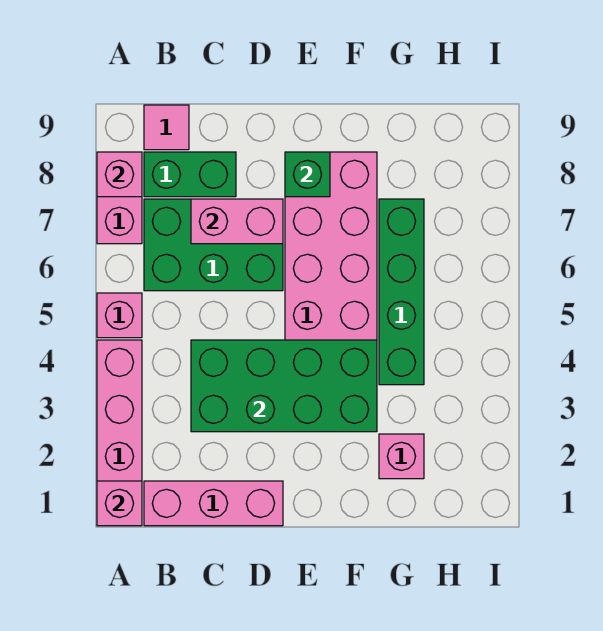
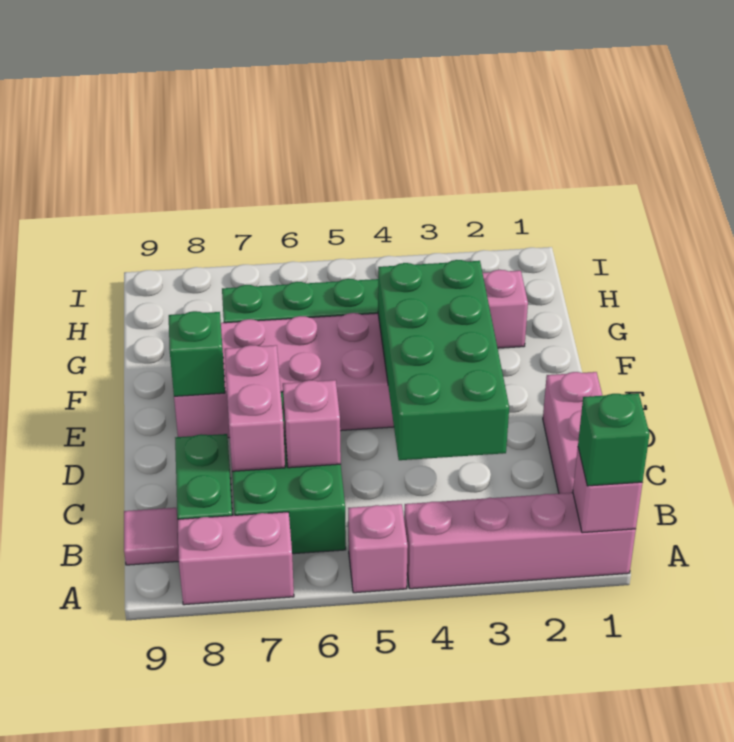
none -> green brick A1 level 3
pink brick A8 level 2 -> pink brick C6 level 2

